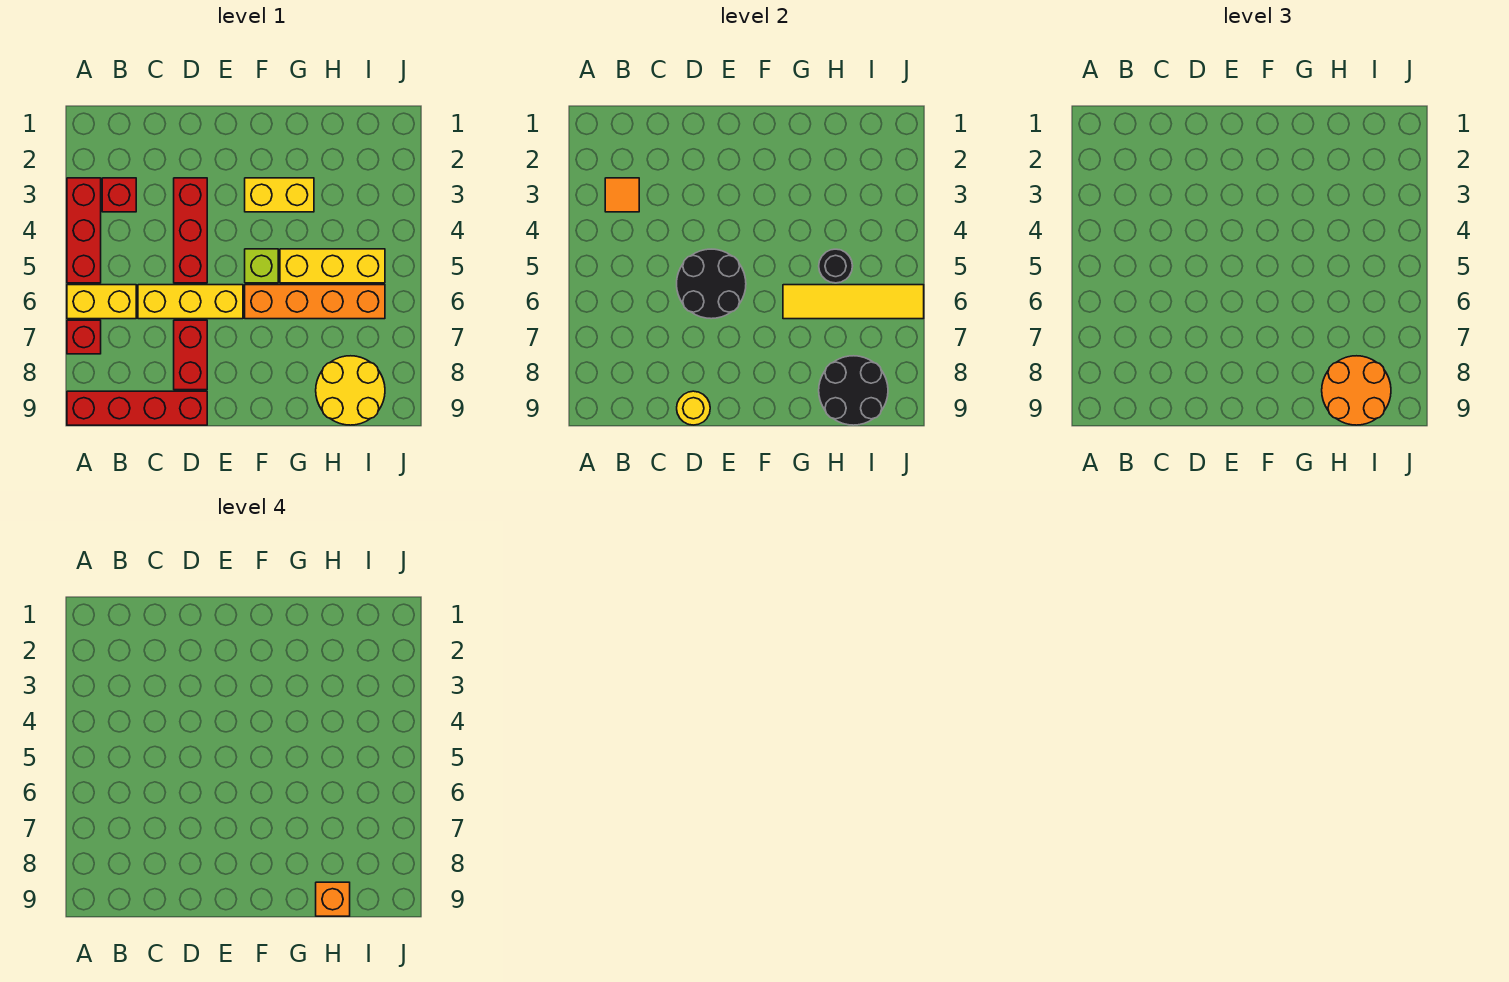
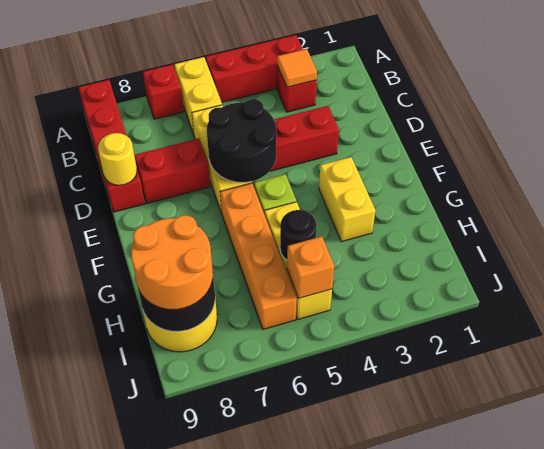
yellow tile G6:J6 level 2 -> none
orange brick H9 level 4 -> orange brick I5 level 2

